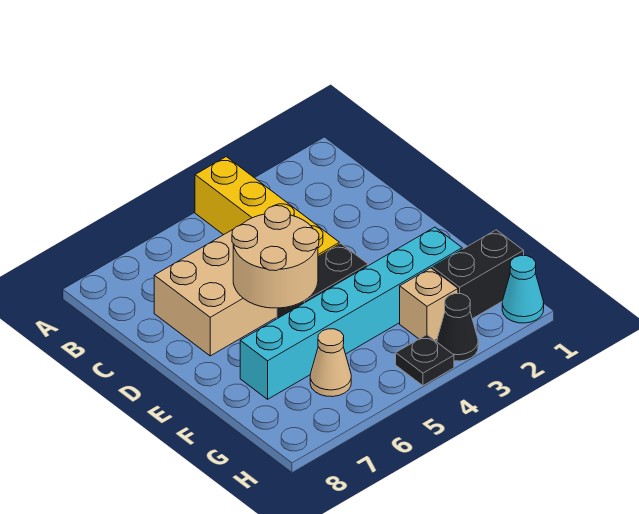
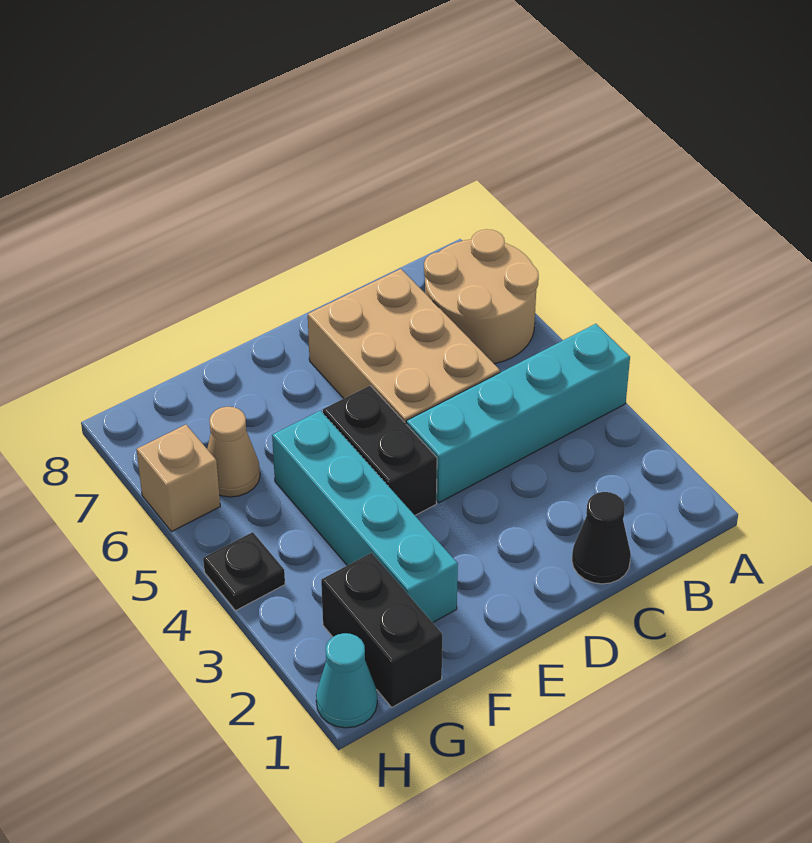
yellow brick A4:D4 level 1 -> cyan brick A4:D4 level 1
tan round brick D5:E6 level 2 -> tan round brick A6:B7 level 1
cyan brick F2:F7 level 1 -> cyan brick F2:F5 level 1
tan brick G3 level 1 -> tan brick H6 level 1
black cone H3 level 1 -> black cone C1 level 1

